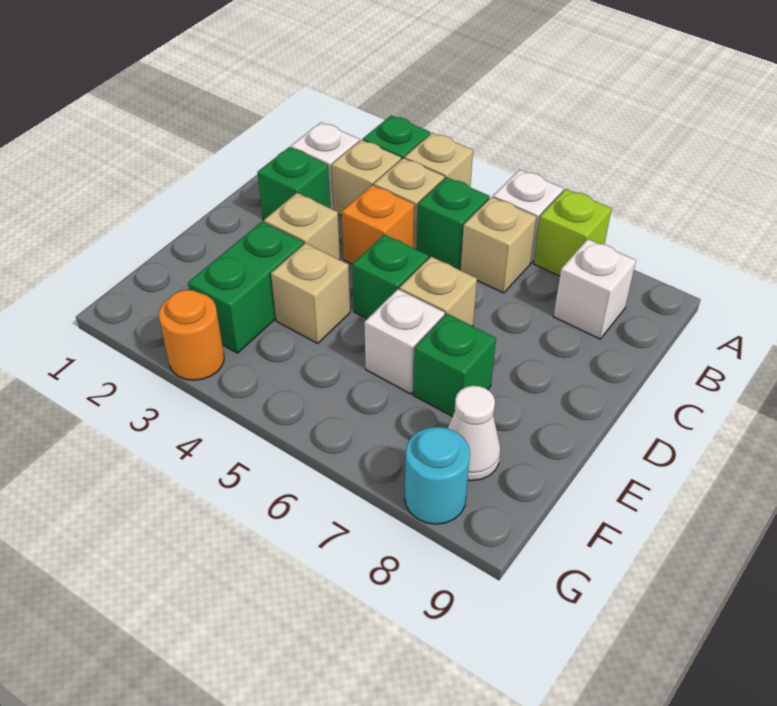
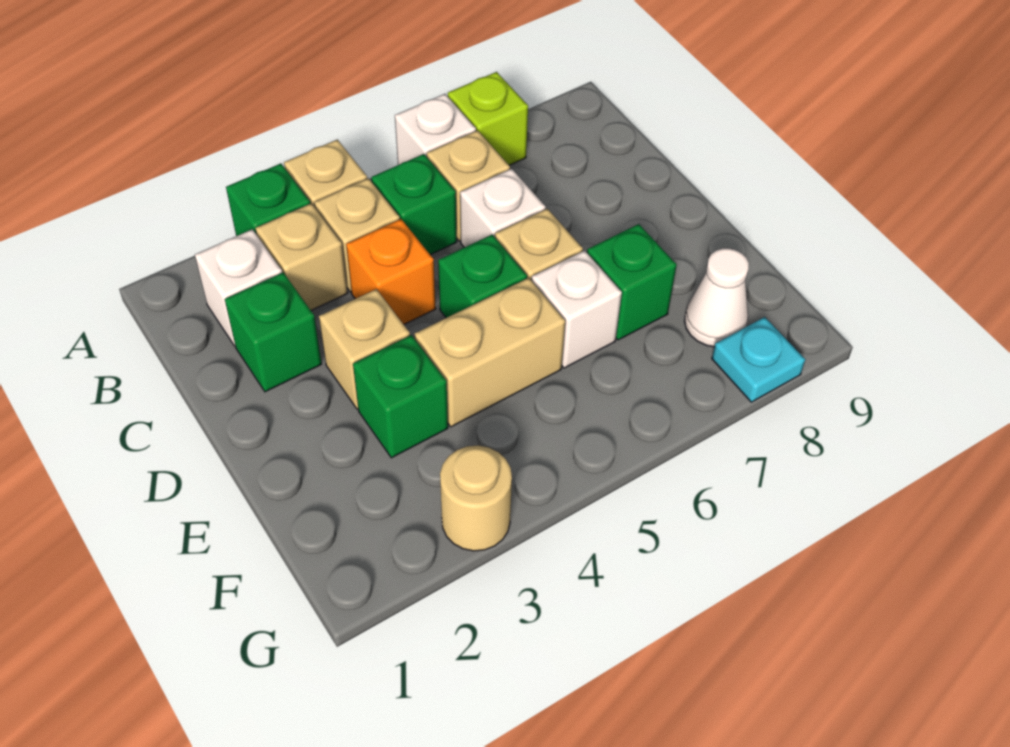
white brick B8 level 1 -> white brick C6 level 1
green brick E3:F3 level 1 -> green brick E3 level 1
tan brick E4 level 1 -> tan brick E4:E5 level 1
orange round brick G3 level 1 -> tan round brick G3 level 1
cyan round brick G8 level 1 -> cyan plate G8 level 1

